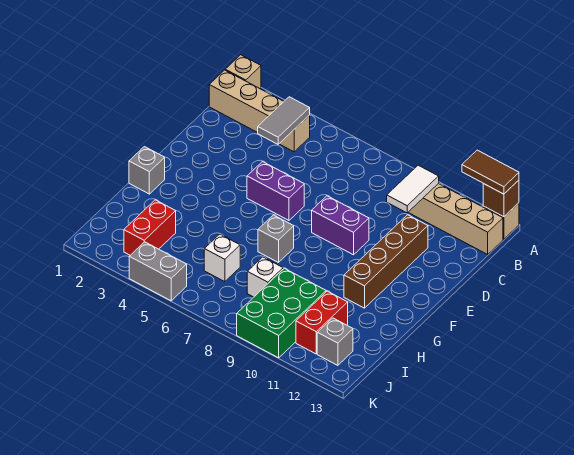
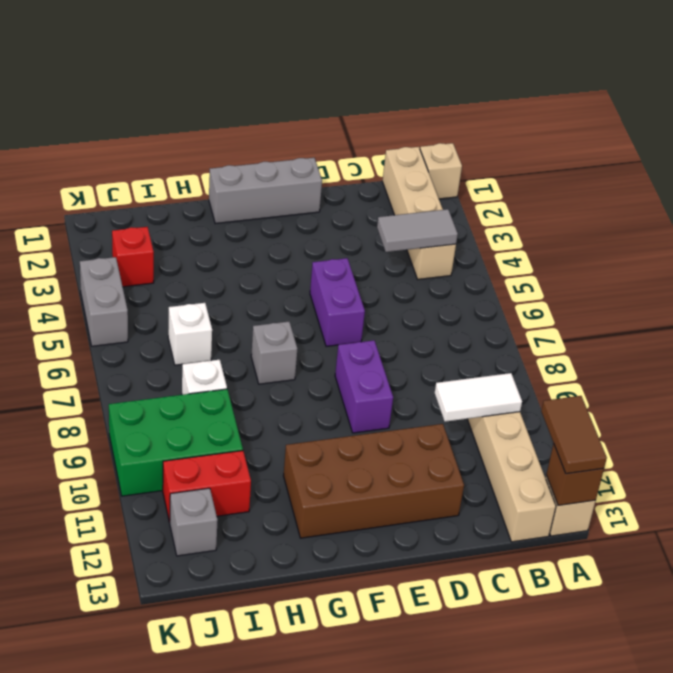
brown brick D11:G11 level 1 -> brown brick D11:G12 level 1
grey brick G1 level 1 -> grey brick E1:G1 level 1
red brick I3:J3 level 1 -> red brick J3 level 1

